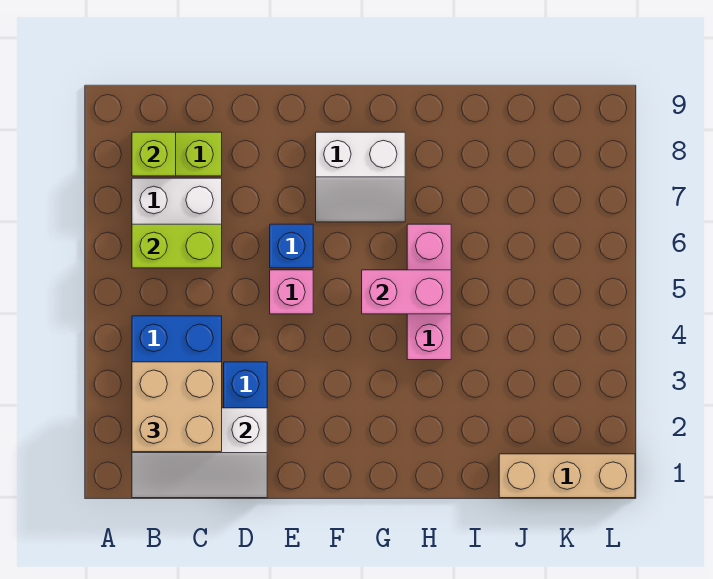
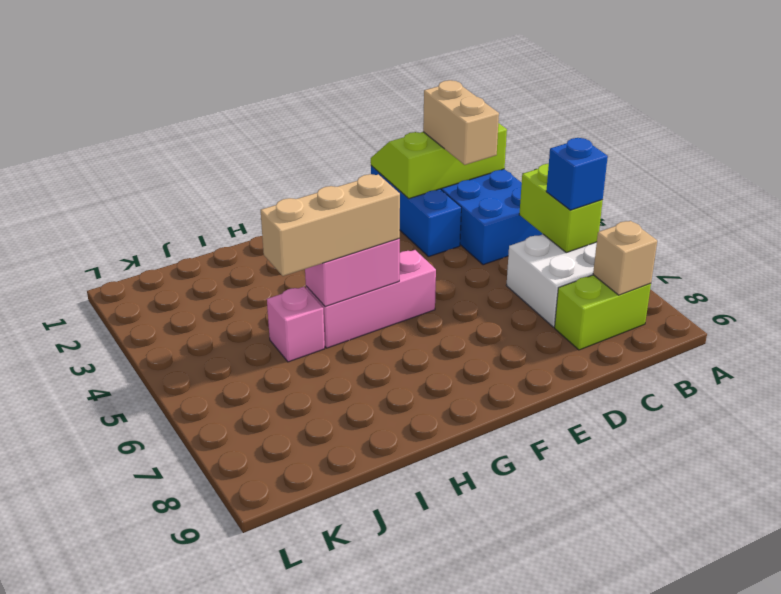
white slope B1:D2 level 2 top 2 -> lime slope B1:D2 level 2 top 2
tan brick B2:C3 level 3 -> tan brick C2:C3 level 3
lime brick B6:C6 level 2 -> lime brick B5:B6 level 2
lime brick B8 level 2 -> tan brick B8 level 2
pink brick E5 level 1 -> pink brick I5 level 1
blue brick E6 level 1 -> blue brick B6 level 3
white slope F7:G8 level 1 top 8 -> none
pink brick H4:H6 level 1 -> pink brick F5:H5 level 1
tan brick J1:L1 level 1 -> tan brick G5:I5 level 3

